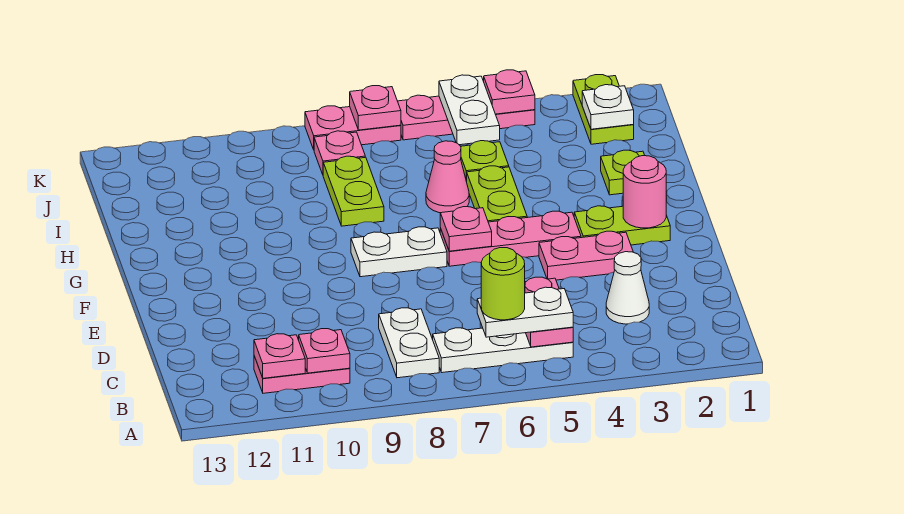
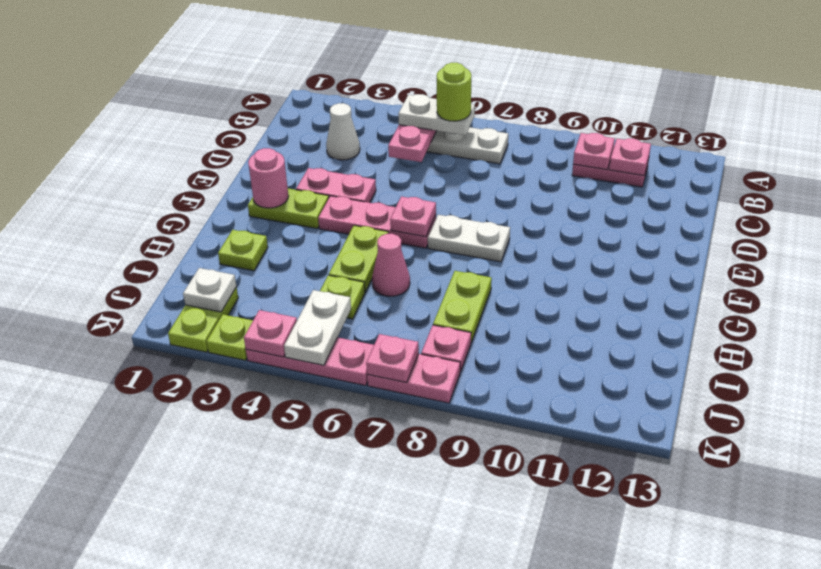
white plate B8:C8 level 1 -> none
none -> lime plate K3 level 1

